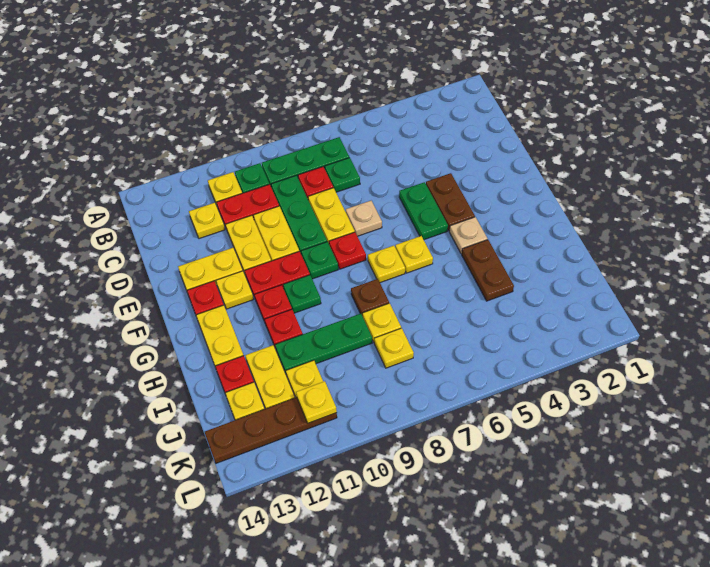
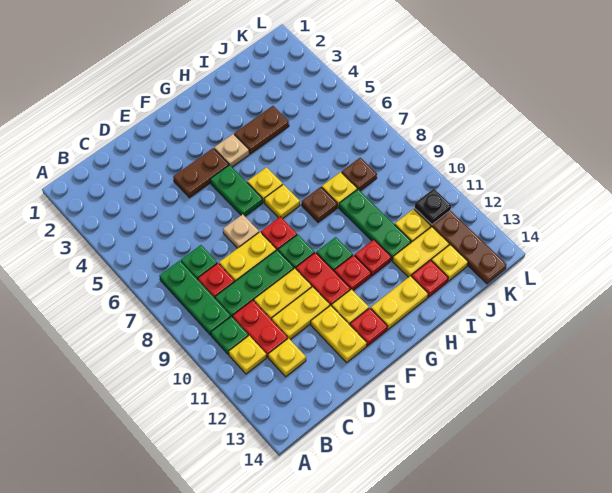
green plate E5:F5 level 1 -> green plate F5:F6 level 1
yellow plate J8 level 1 -> brown plate J8 level 1
yellow plate K11 level 2 -> black plate K11 level 2

